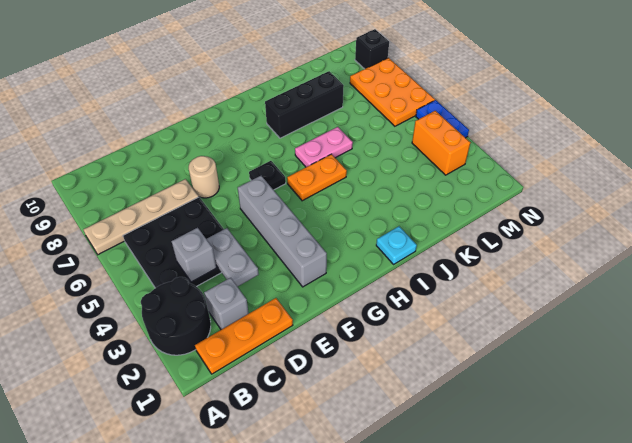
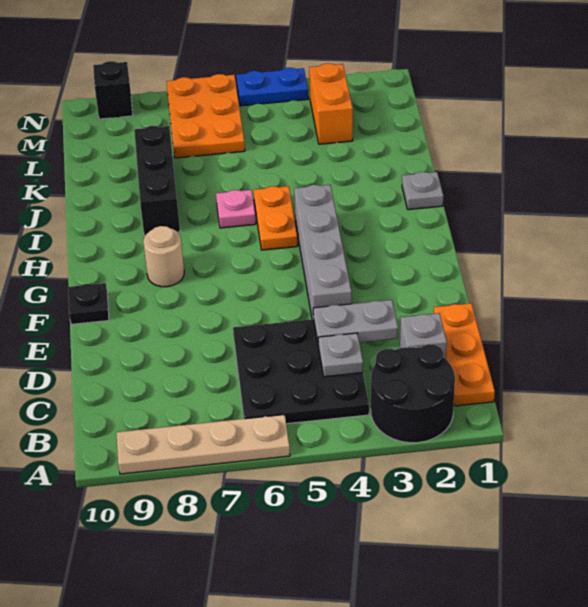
tan plate A7:D7 level 1 -> tan plate A6:A9 level 1
grey brick C4 level 2 -> grey plate C4 level 2
tan round brick E7 level 1 -> tan round brick G8 level 1
grey brick F2:F5 level 1 -> grey brick E4:H4 level 1
black plate G6 level 1 -> black plate F10 level 1
cyan plate I1 level 1 -> grey plate I1 level 1
pink plate I6:J6 level 1 -> pink plate I6 level 1
orange brick M3:M4 level 1 -> orange brick L3:M3 level 1
orange plate M6:N8 level 1 -> orange plate L6:N7 level 1

